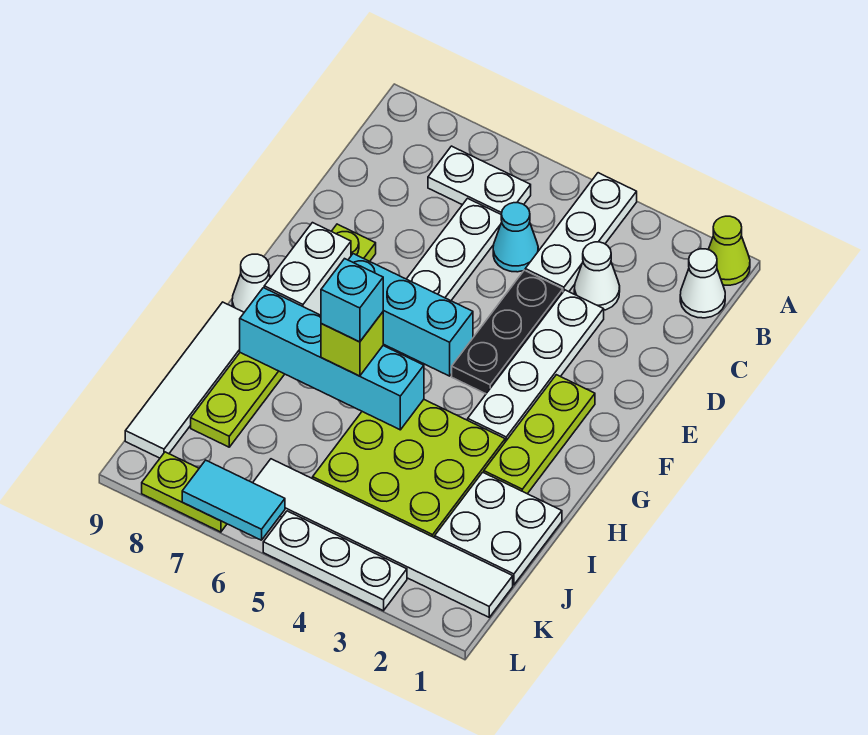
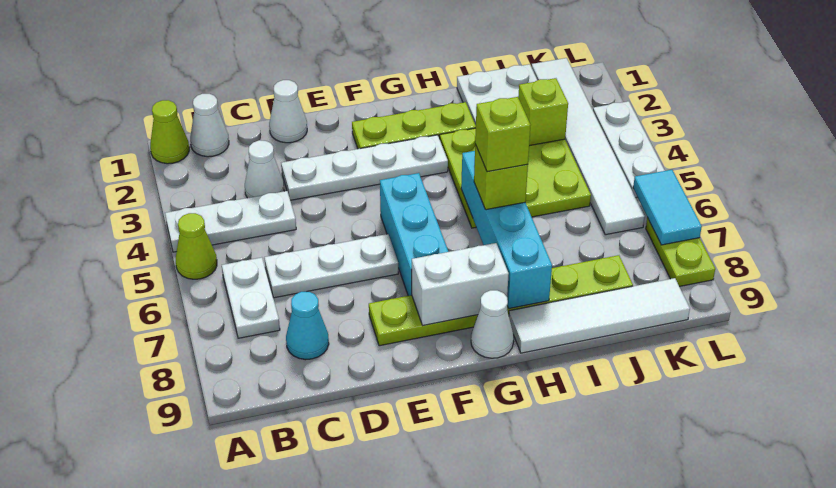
none -> lime cone A5 level 1
cyan cone C5 level 1 -> cyan cone C8 level 1
none -> white cone D1 level 1
black plate D4:F4 level 1 -> none
cyan brick H6 level 4 -> lime brick H6 level 4
none -> lime brick J3 level 2

